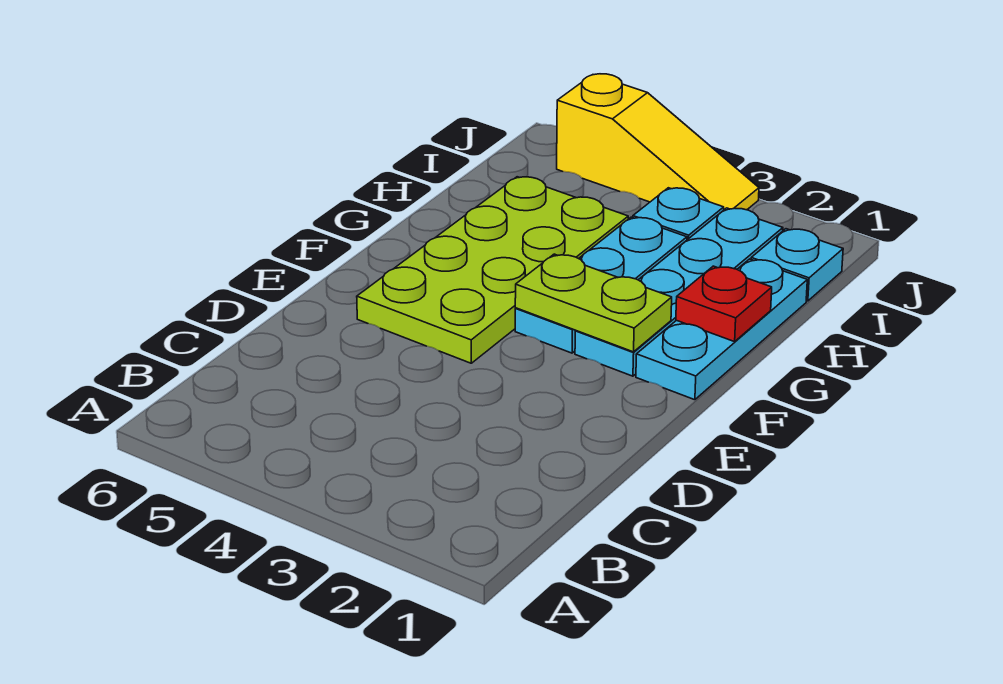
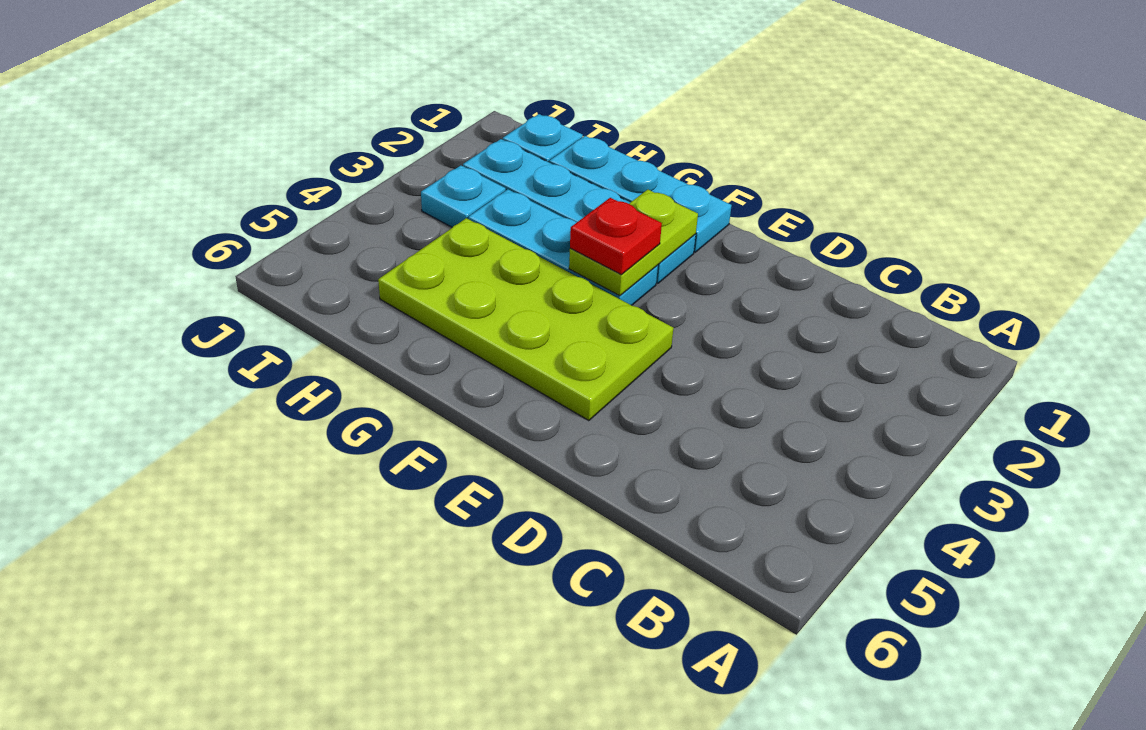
red plate G1 level 2 -> red plate F3 level 3
yellow slope J3:J5 level 1 top 5 -> none

